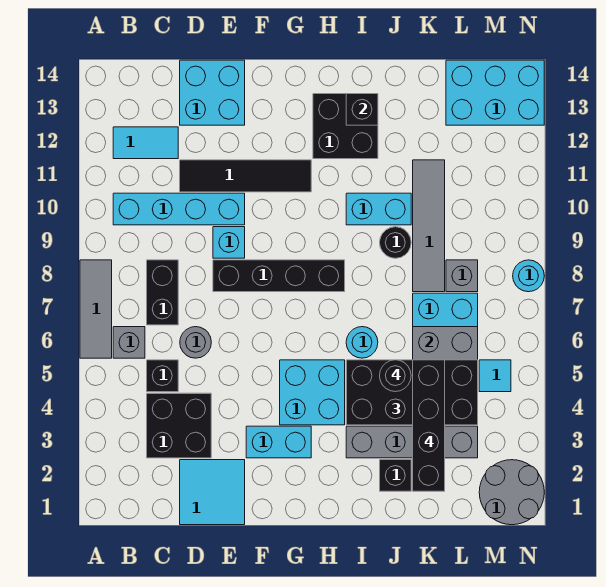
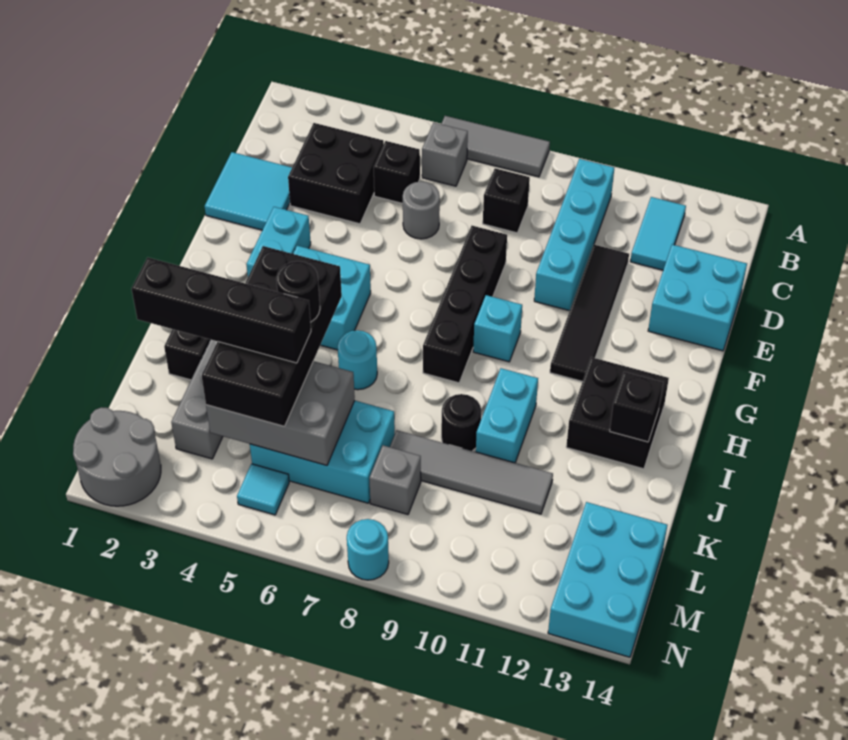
black brick C7:C8 level 1 -> black brick C8 level 1
cyan brick E9 level 1 -> cyan brick G9 level 1

